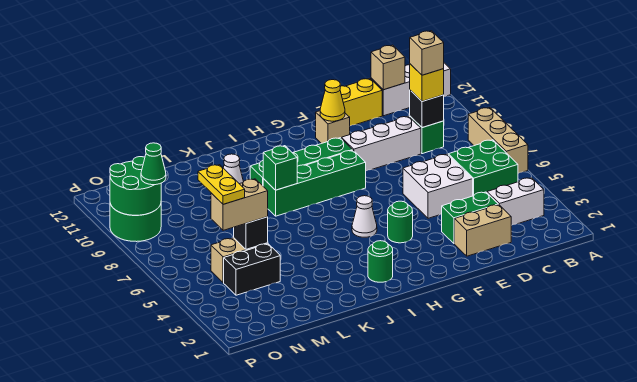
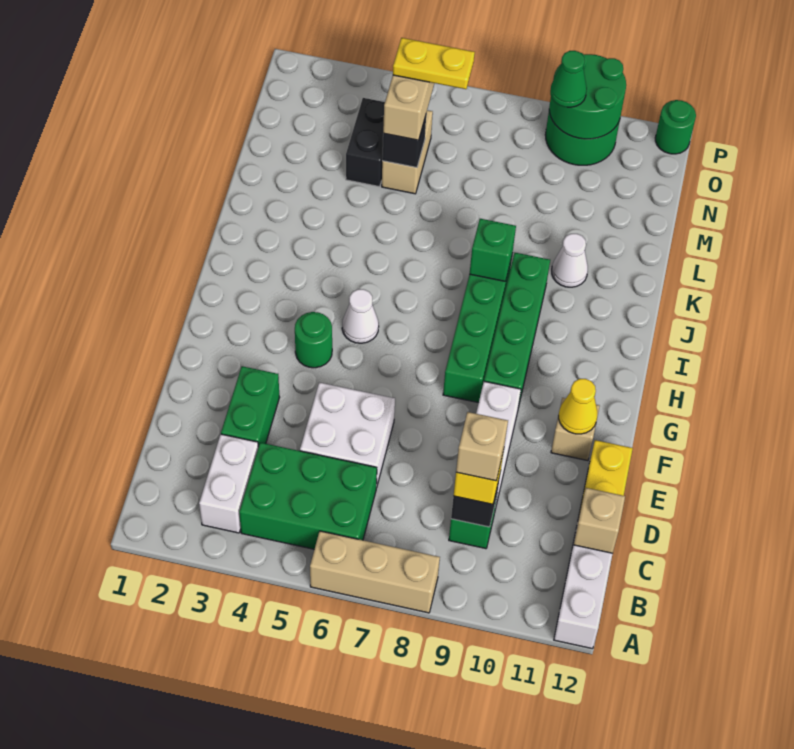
green brick B5:C6 level 1 -> green brick B4:C6 level 1
tan brick D2:E2 level 1 -> none
green round brick I2 level 1 -> green round brick P12 level 1

